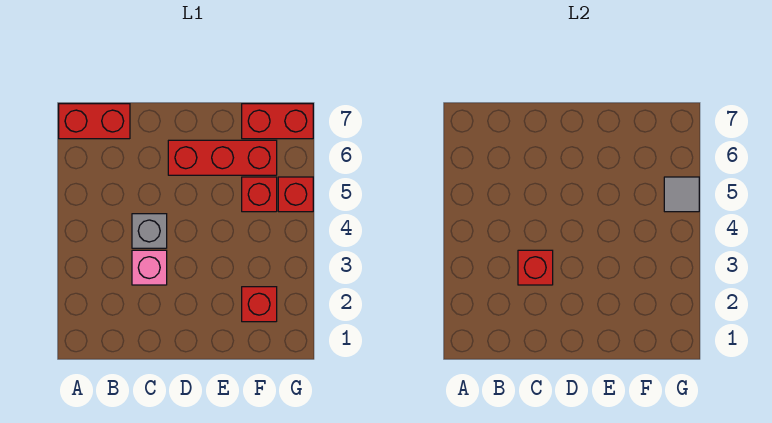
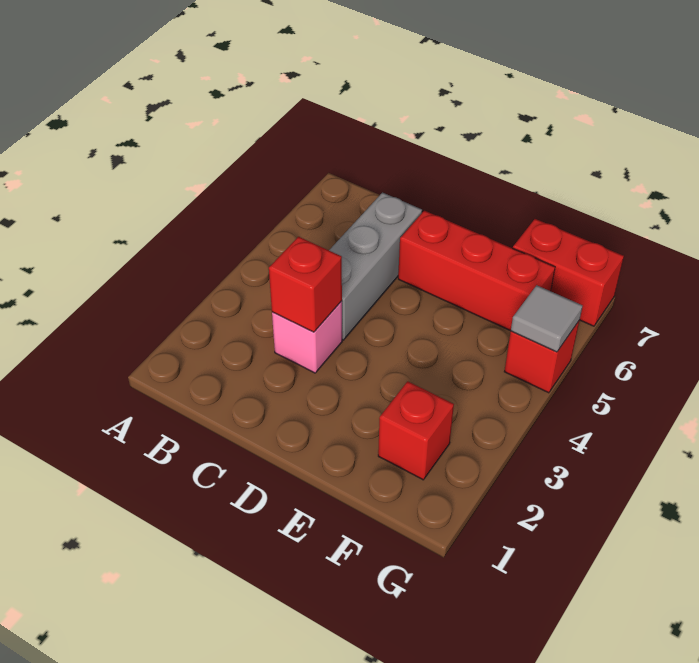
red brick A7:B7 level 1 -> none
grey brick C4 level 1 -> grey brick C4:C6 level 1
red brick F5 level 1 -> none

